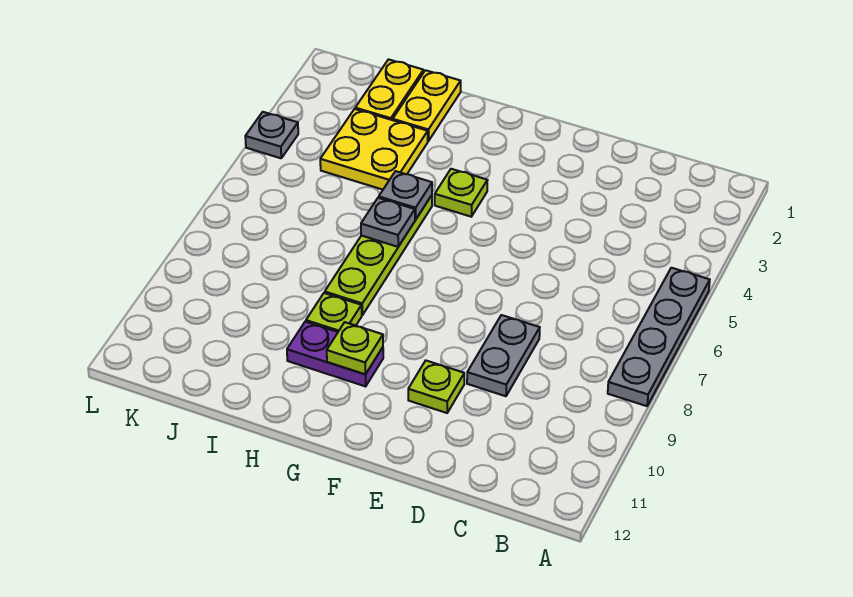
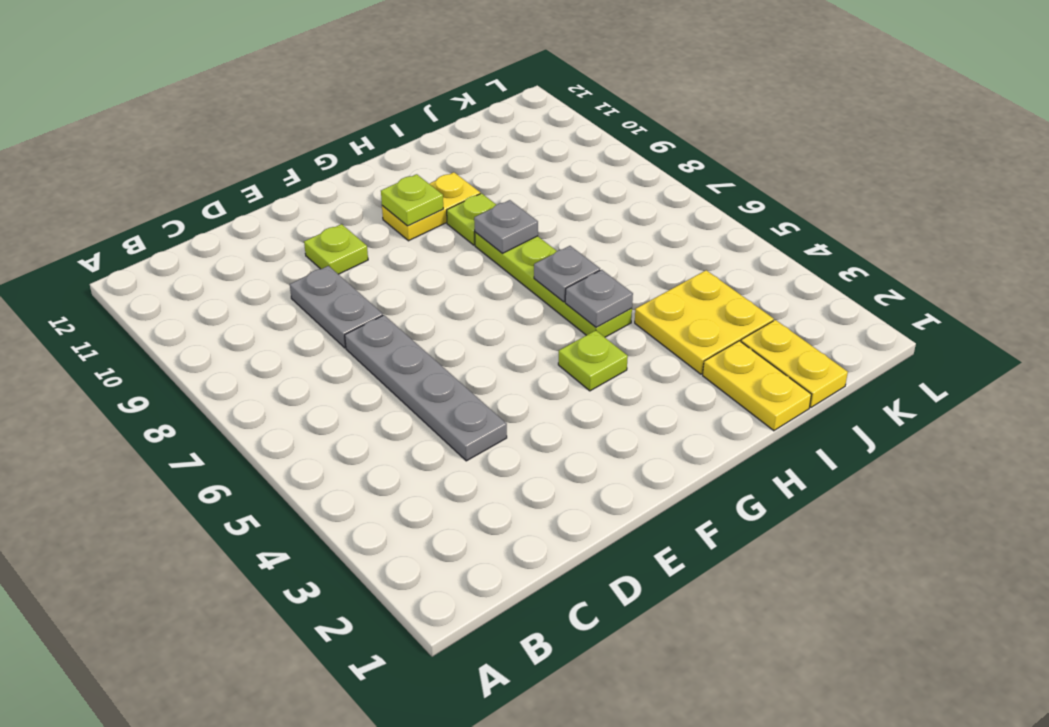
grey plate A5:A8 level 1 -> grey plate D4:D7 level 1
purple plate G10:H10 level 1 -> yellow plate G10:H10 level 1
grey plate L4 level 1 -> grey plate H8 level 2

